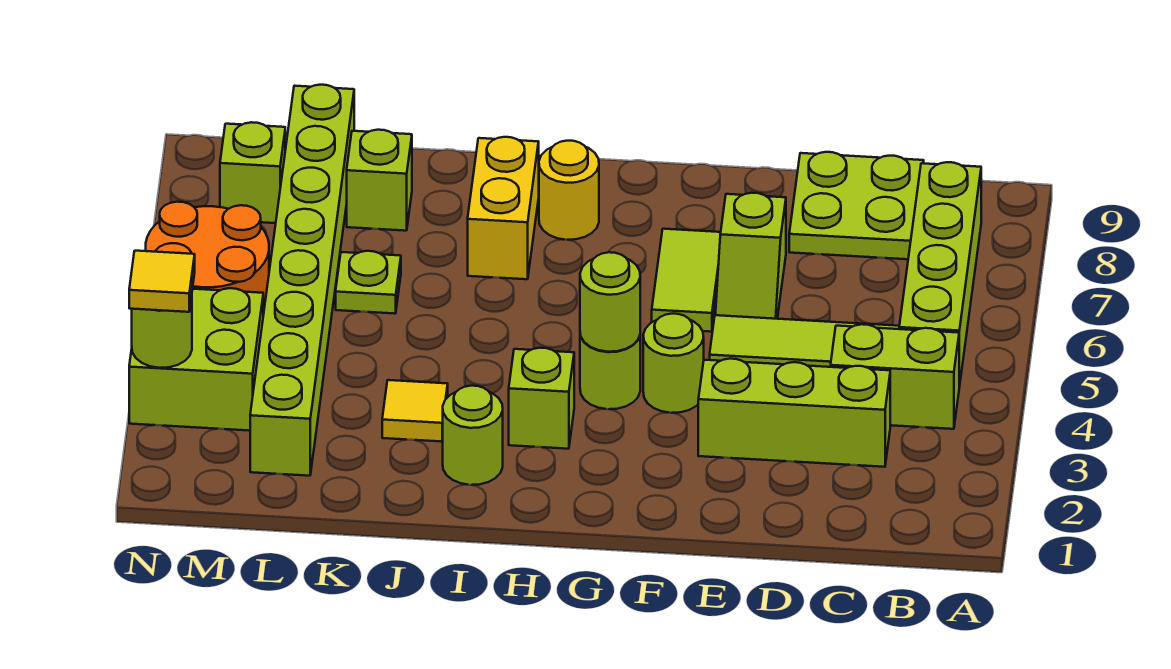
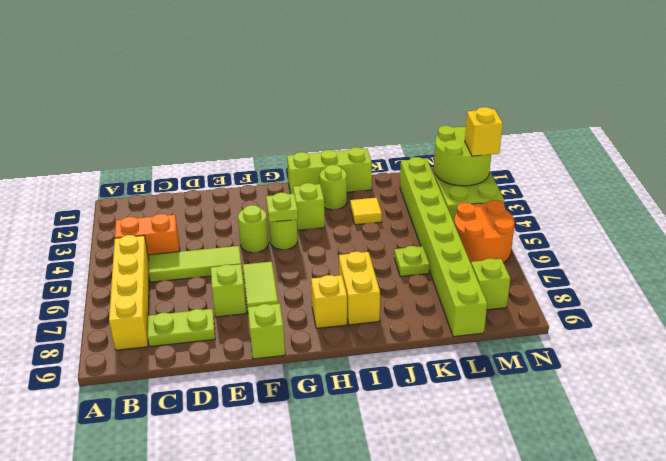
lime brick B4:C4 level 1 -> orange brick B4:C4 level 1
lime brick B5:B8 level 1 -> yellow brick B5:B8 level 1
lime brick C3:E3 level 1 -> lime brick H1:J1 level 1
lime plate C8:D9 level 1 -> lime plate C8:D8 level 1
lime round brick G4 level 2 -> lime plate G4 level 2
yellow round brick H8 level 1 -> yellow brick H8 level 1
lime brick K8 level 1 -> lime brick F9 level 1
lime round brick N3 level 2 -> lime round brick M2:N3 level 2
yellow tile N3 level 3 -> yellow brick N3 level 3

